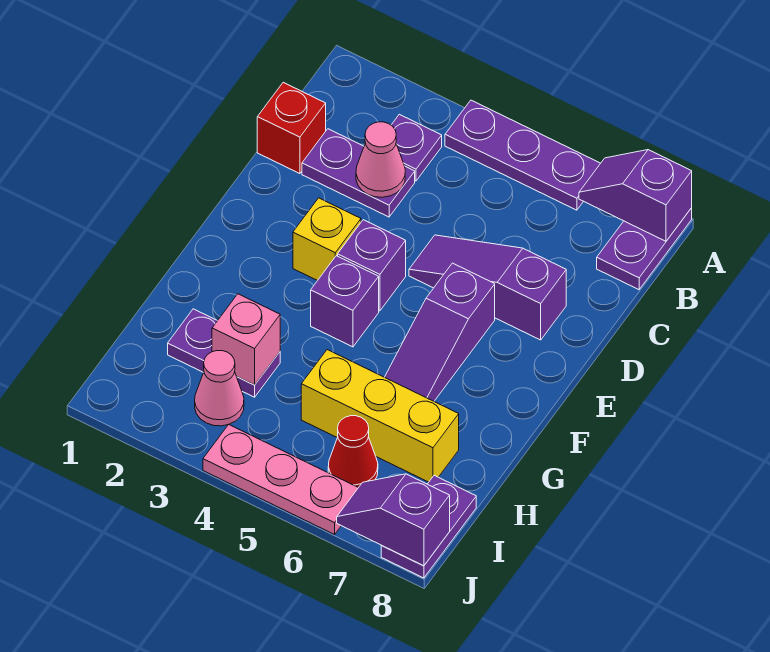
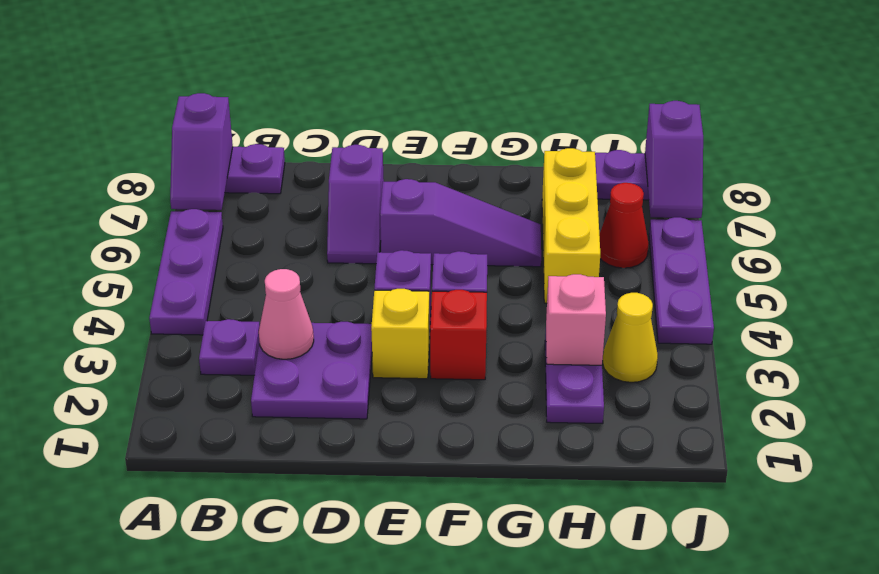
red brick C1 level 1 -> red brick F3 level 1
purple plate C2:C3 level 1 -> purple plate C2:D3 level 1
purple slope D5:D7 level 1 top 7 -> purple slope D6:D7 level 1 top 7
pink cone I3 level 1 -> yellow cone I3 level 1
pink plate J4:J6 level 1 -> purple plate J4:J6 level 1

